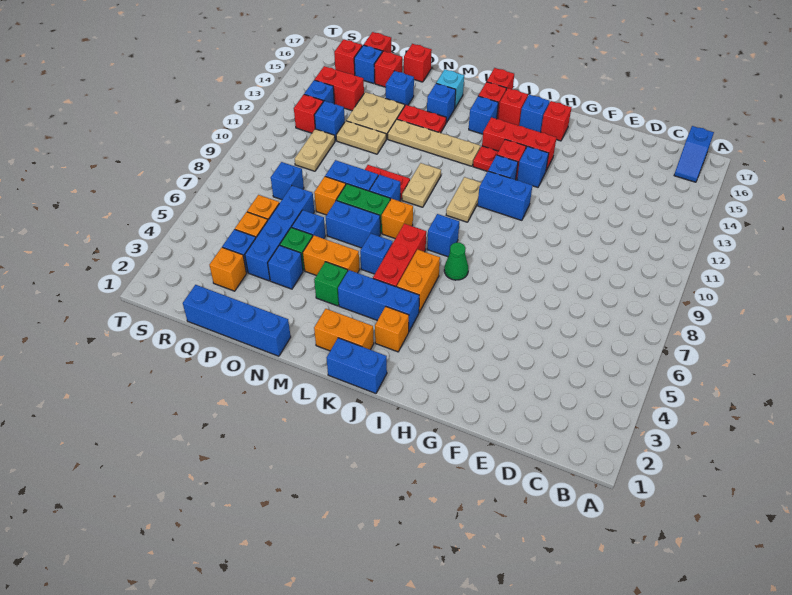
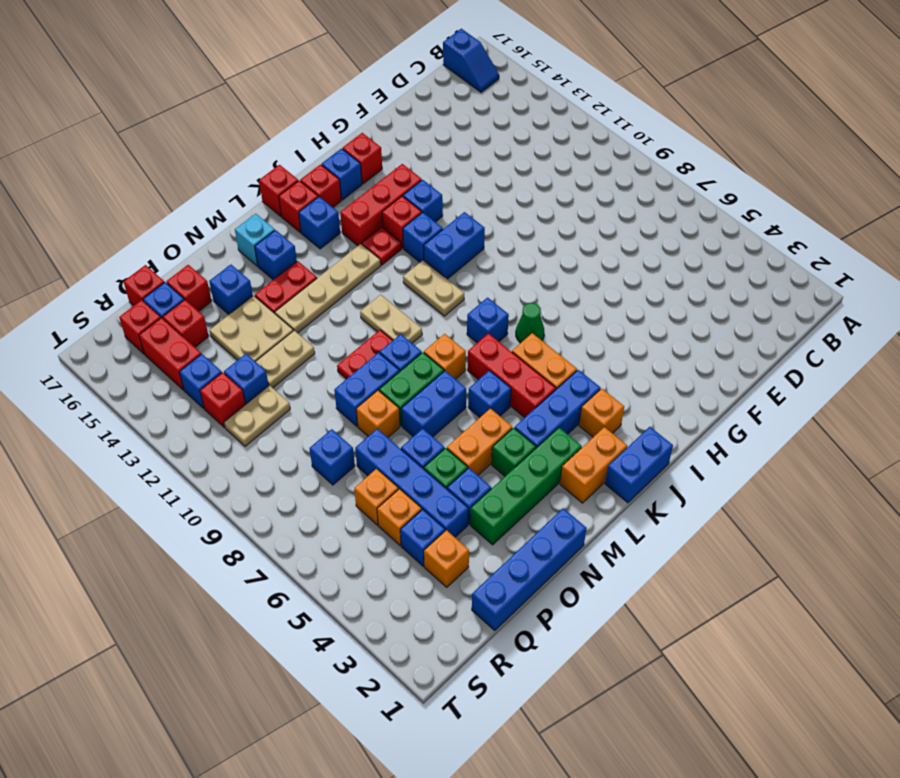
none -> green brick L3:O3 level 1
red brick O17 level 1 -> red brick Q15 level 1
tan plate Q10:Q11 level 1 -> tan plate Q11:R11 level 1
red brick Q14:R14 level 1 -> red brick R14:R15 level 1

